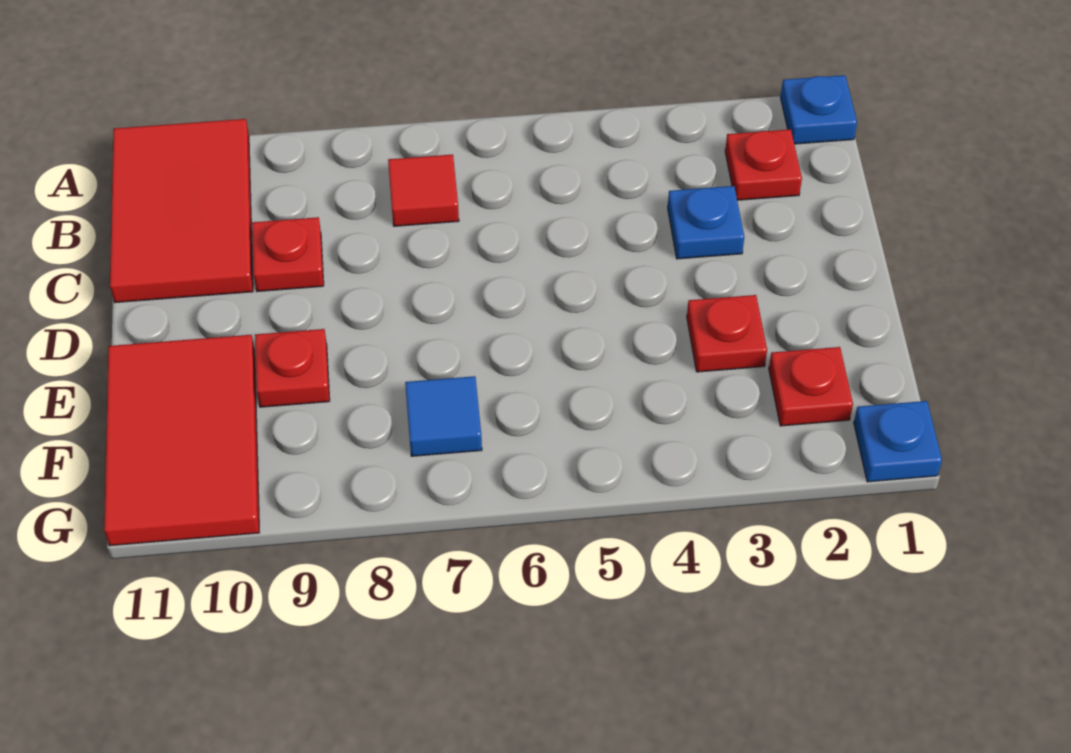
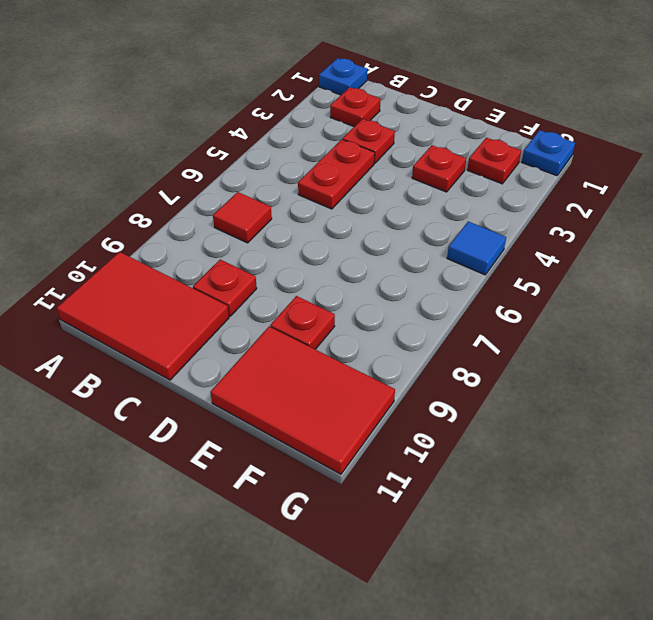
blue plate C3 level 1 -> red plate C3 level 1
none -> red plate C4:C5 level 1
blue tile F7 level 1 -> blue tile G5 level 1

